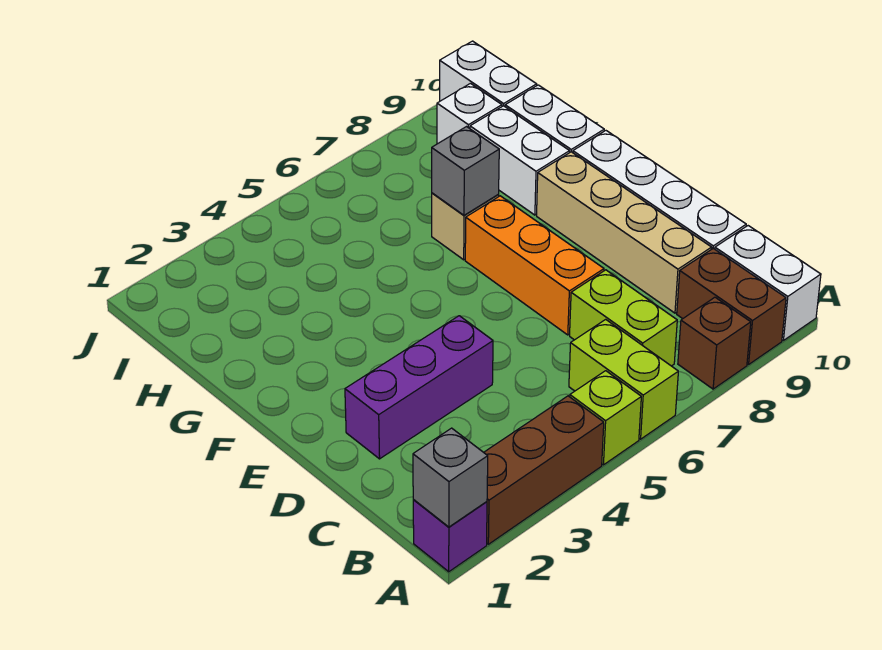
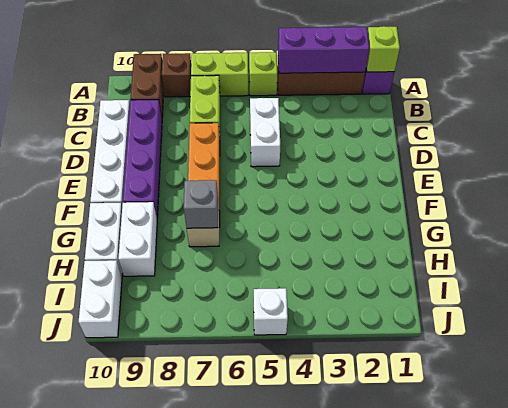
grey brick A1 level 2 -> lime brick A1 level 2
lime brick A6:B6 level 1 -> lime brick A6:A7 level 1
white brick A10:B10 level 1 -> white brick C5:D5 level 1
tan brick C9:F9 level 1 -> purple brick C9:F9 level 1
purple brick D2:D4 level 1 -> purple brick A2:A4 level 2
white brick I9 level 1 -> white brick J5 level 1

